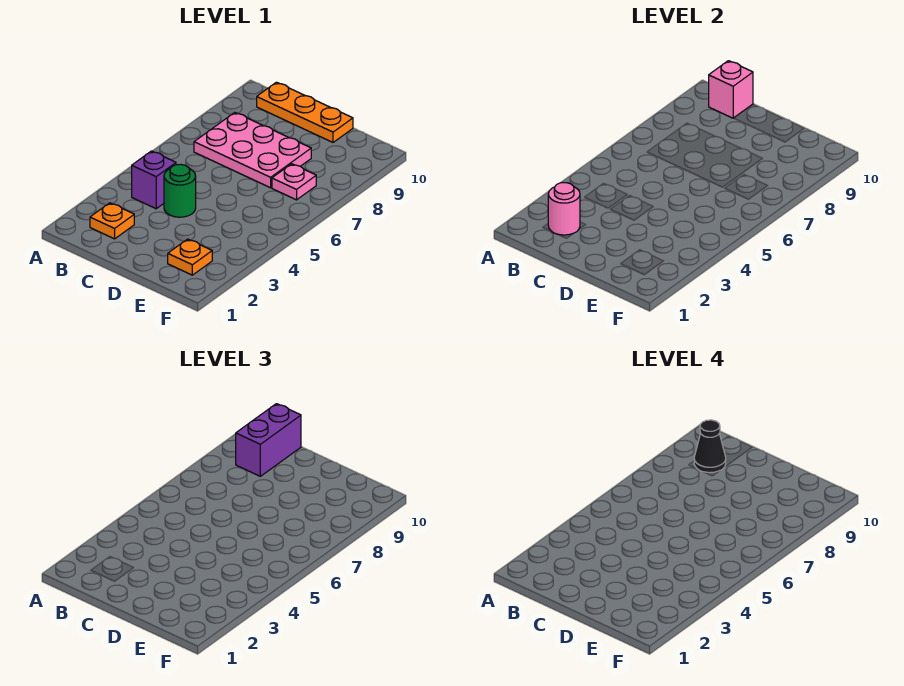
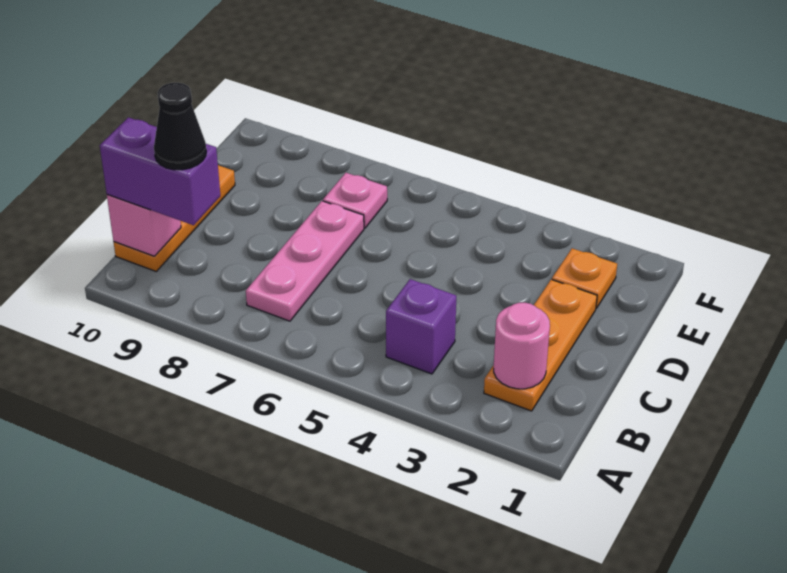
orange plate B2 level 1 -> orange plate B2:D2 level 1
pink plate B7:D8 level 1 -> pink plate B7:D7 level 1
green round brick C4 level 1 -> none

